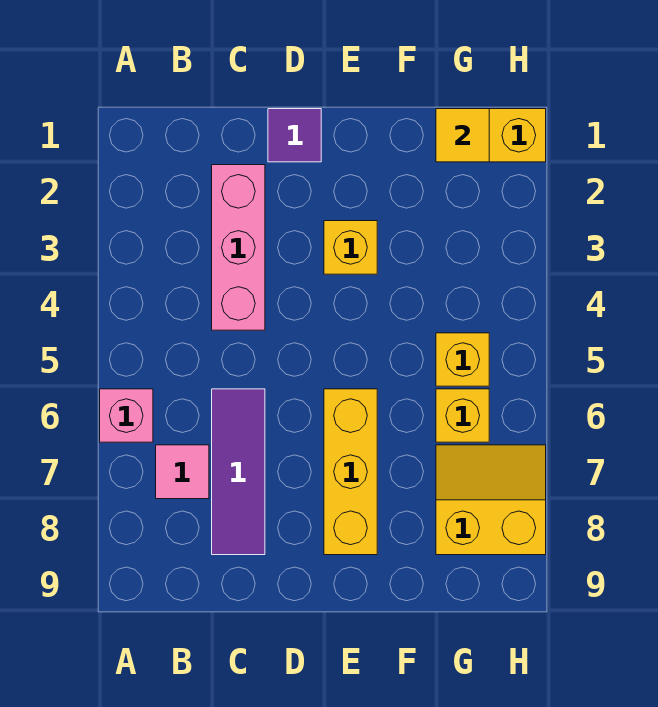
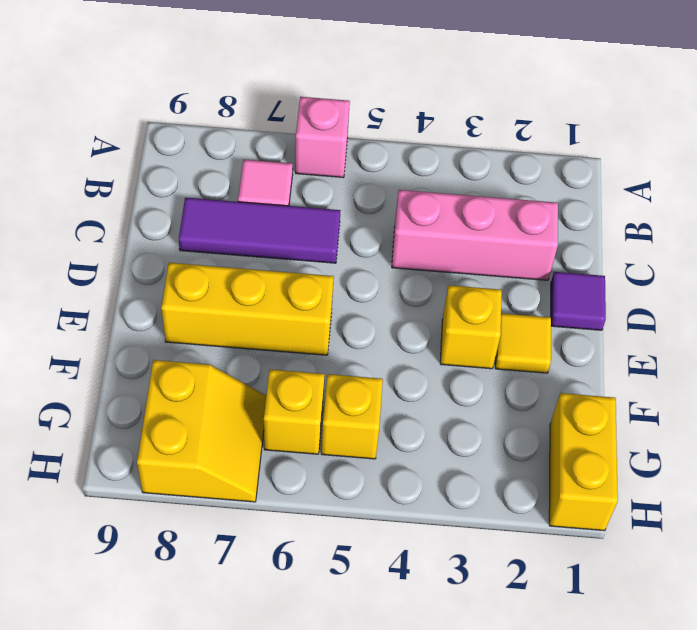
yellow tile G1 level 2 -> yellow tile E2 level 1

